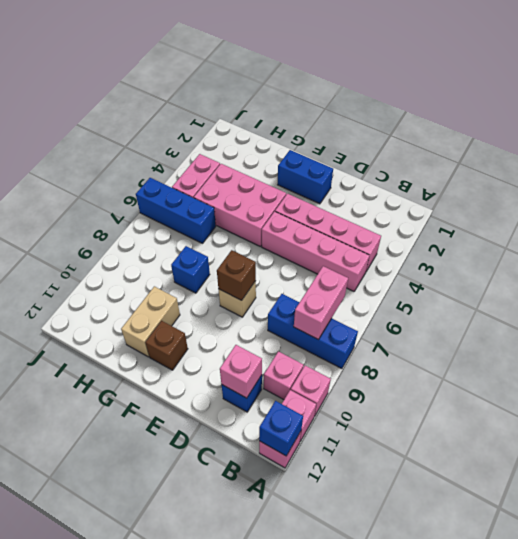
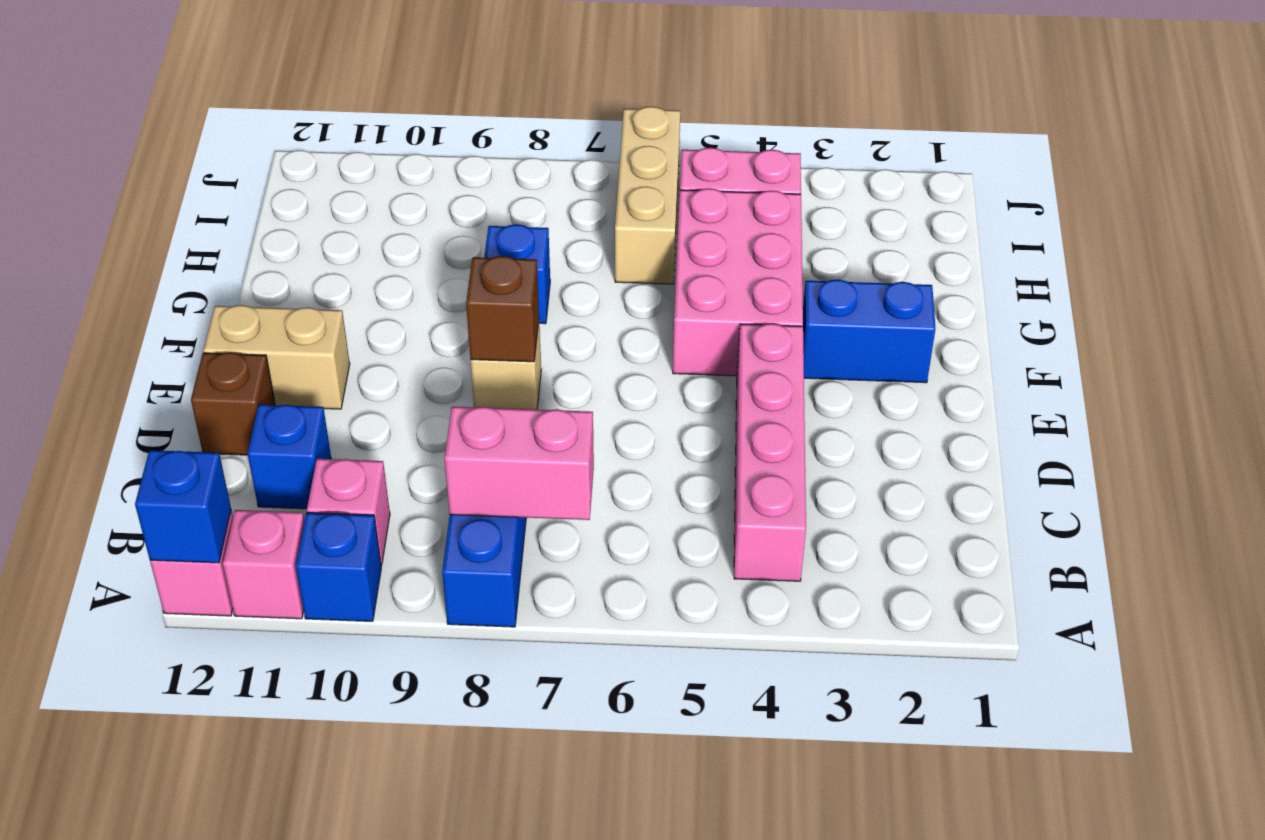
pink brick A10 level 1 -> blue brick A10 level 1
pink brick B5:E5 level 1 -> none
pink brick C11 level 2 -> none
blue brick E2:F2 level 1 -> blue brick F2:F3 level 1
brown brick F11 level 1 -> brown brick D12 level 1
tan brick G10:G11 level 1 -> tan brick E11:E12 level 1
blue brick H6:J6 level 1 -> tan brick H6:J6 level 1

